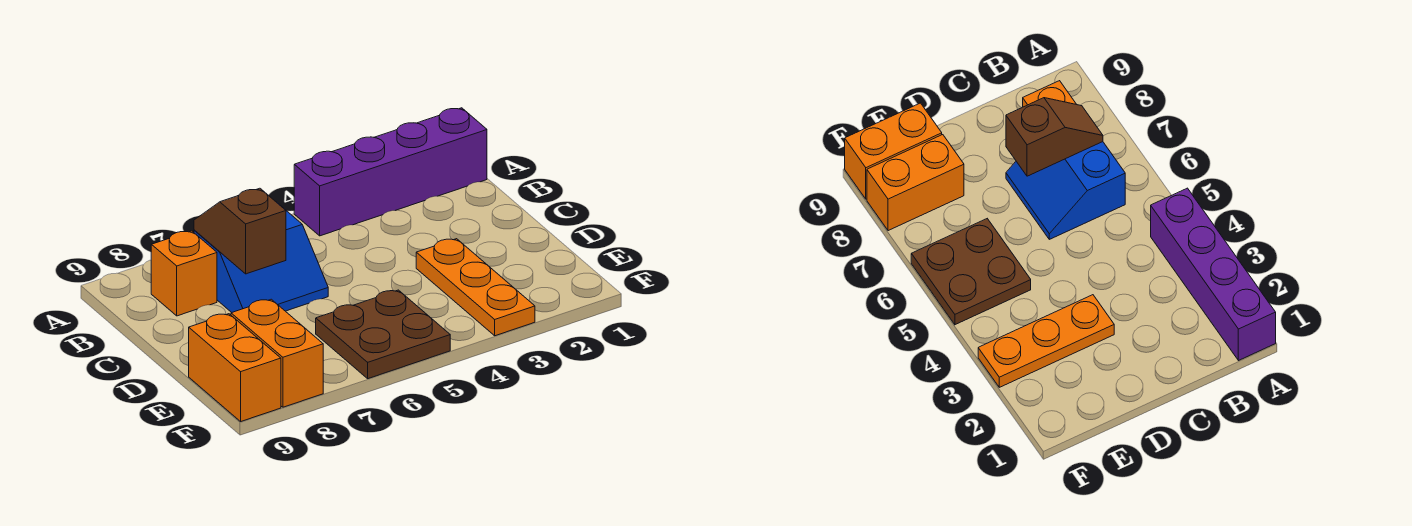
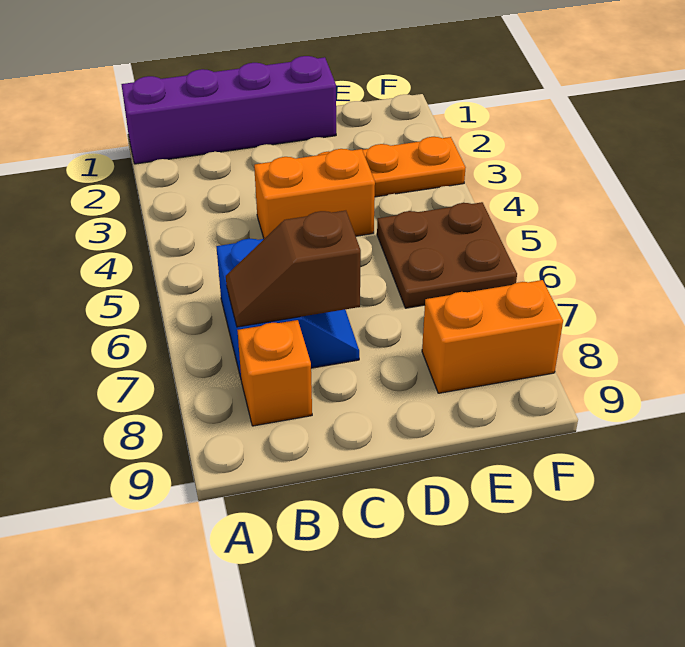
purple brick A1:A4 level 1 -> purple brick A1:D1 level 1
orange brick E9:F9 level 1 -> orange brick C4:D4 level 1

